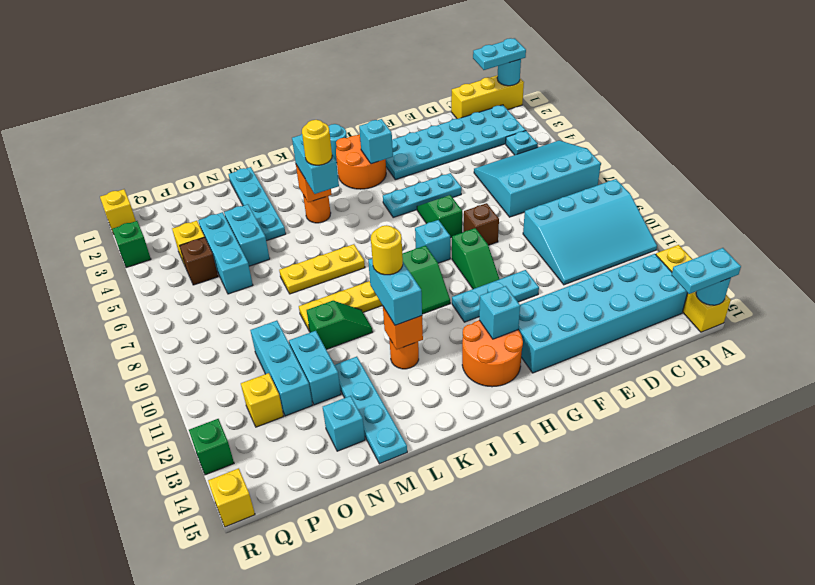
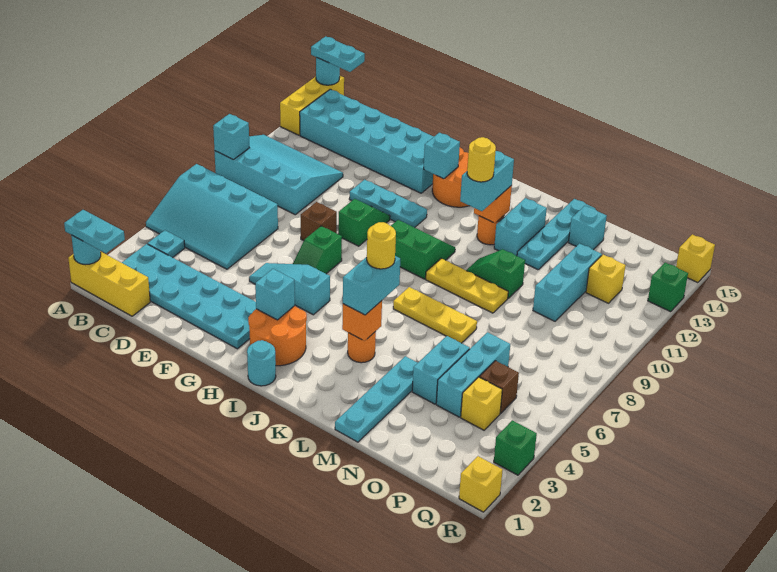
cyan plate F5:H5 level 1 -> cyan slope F5:H5 level 1 top H
cyan brick H8 level 1 -> cyan brick A9 level 2
cyan brick N11:N12 level 1 -> cyan brick L12:L13 level 1

